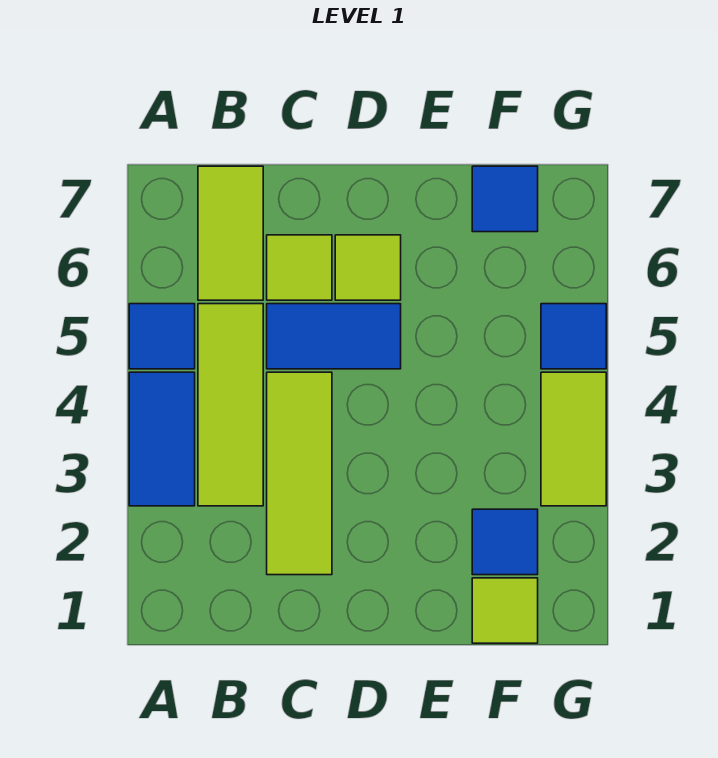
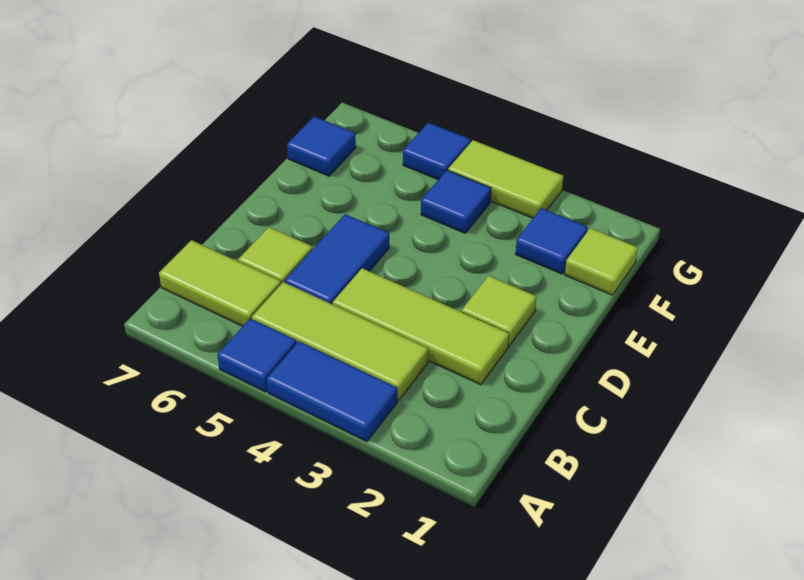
lime tile D6 level 1 -> lime tile D2 level 1
none -> blue tile F4 level 1

